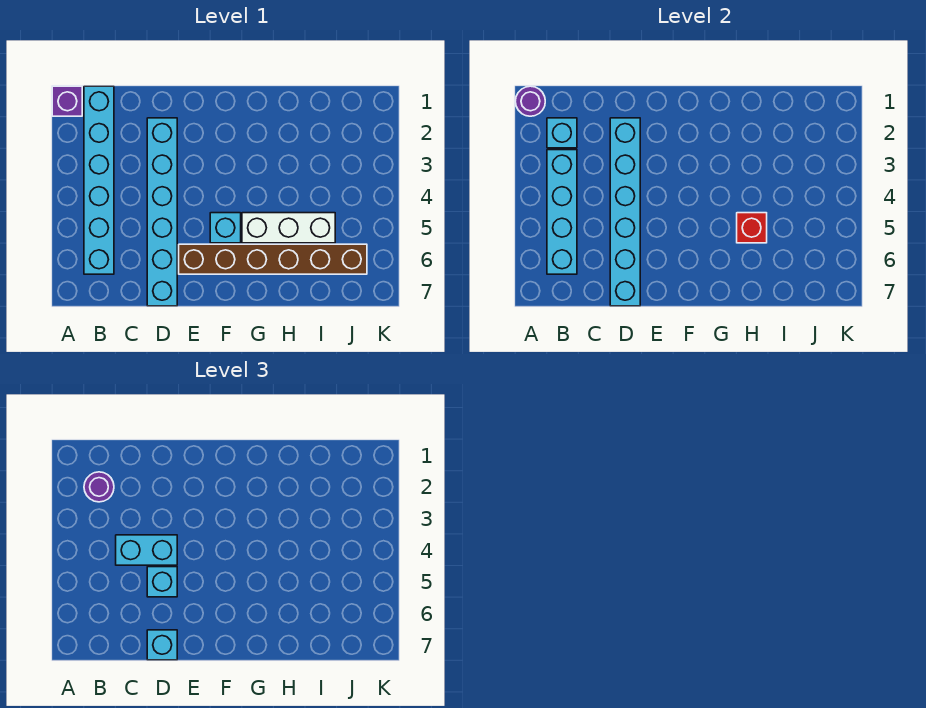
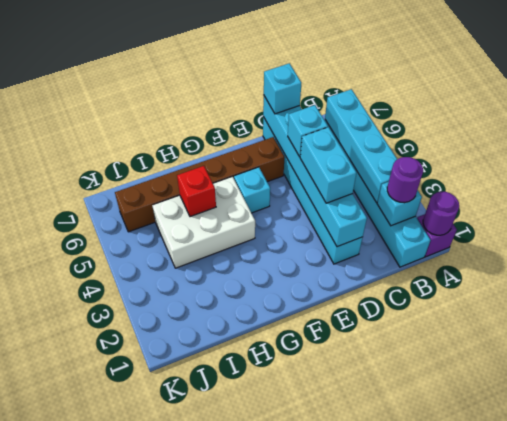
cyan brick C4:D4 level 3 -> cyan brick D3:D4 level 3
white brick G5:I5 level 1 -> white brick G4:I5 level 1

